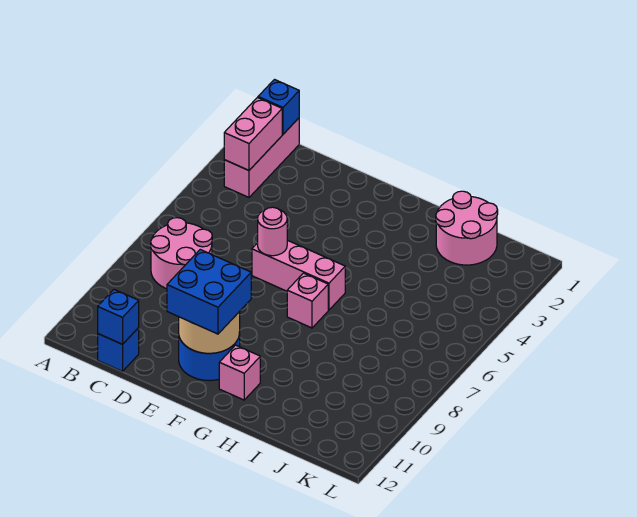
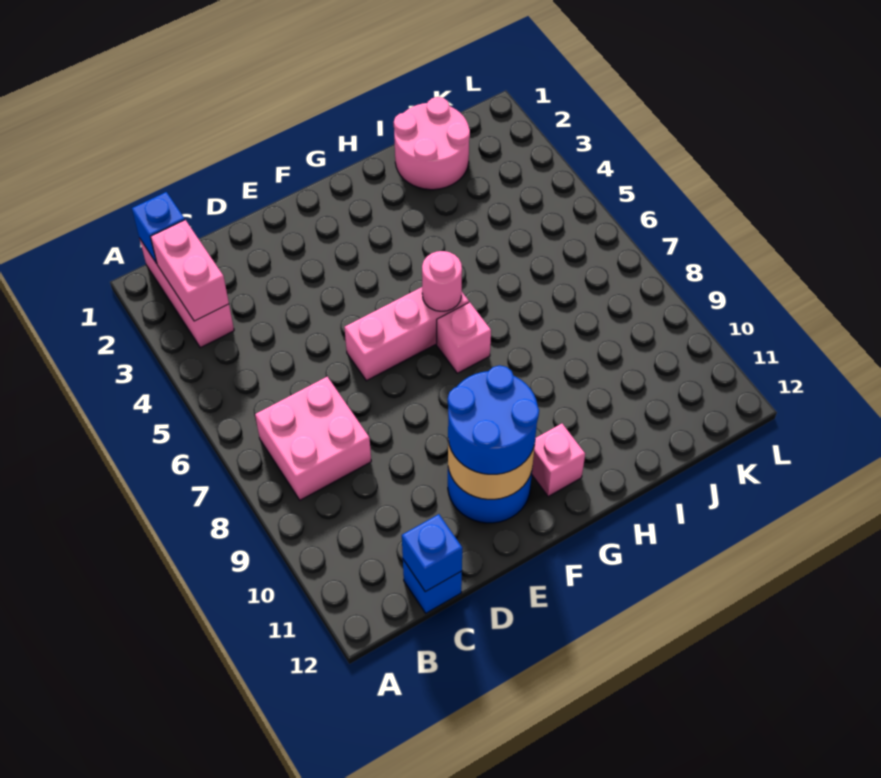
pink round brick B7:C8 level 1 -> pink brick B7:C8 level 1
pink round brick E6 level 2 -> pink round brick G6 level 2
blue brick E10:F11 level 3 -> blue round brick E10:F11 level 3

